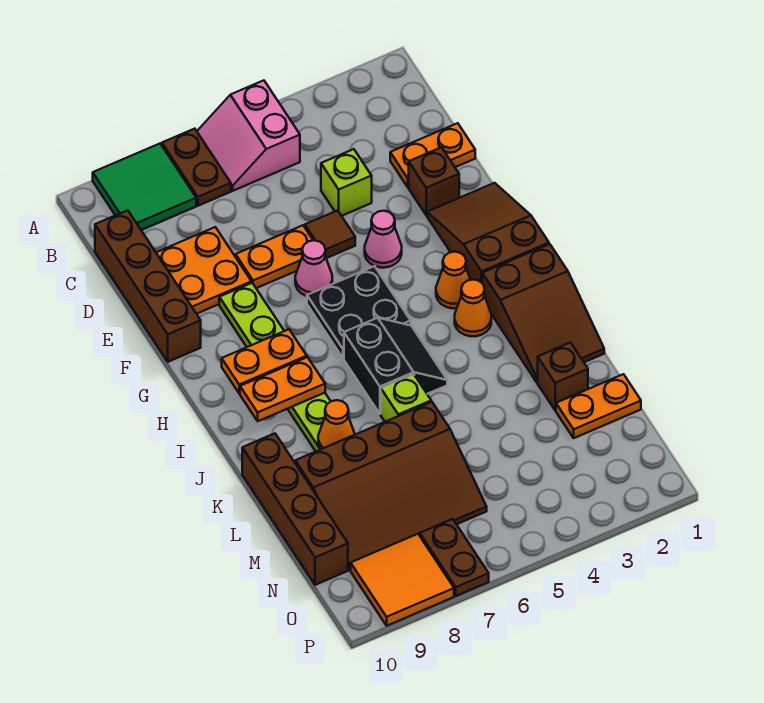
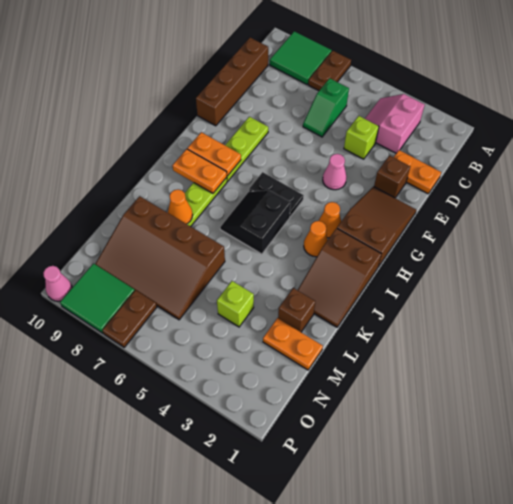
pink slope A5:B6 level 1 top 5 -> pink slope B3:C4 level 1 top 3
none -> green slope C6:D6 level 1 top C
orange plate D8:E9 level 1 -> none
brown tile E5 level 1 -> none
orange plate E6:E7 level 1 -> none
pink cone F6 level 1 -> pink cone P10 level 1
black plate G5:H6 level 1 -> black plate H5:H6 level 1
black slope I5:J6 level 1 top 6 -> black slope I5:J6 level 1 top 5
lime brick K6 level 1 -> lime brick M4 level 1
brown brick K10:N10 level 1 -> none
orange tile O8:P9 level 1 -> green tile O8:P9 level 1

